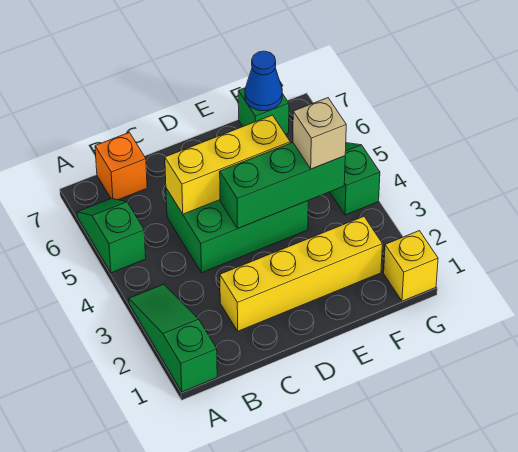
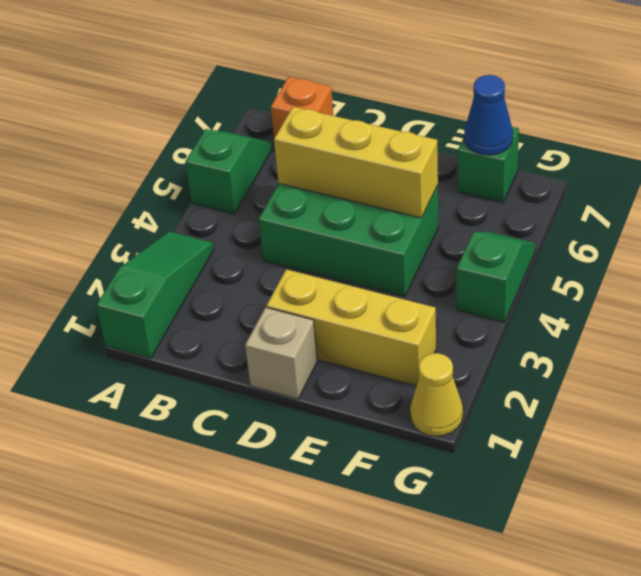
yellow brick C2:F2 level 1 -> yellow brick D2:F2 level 1
green brick D4:F4 level 2 -> none
tan brick F4 level 3 -> tan brick D1 level 1
yellow brick G1 level 1 -> yellow cone G1 level 1

